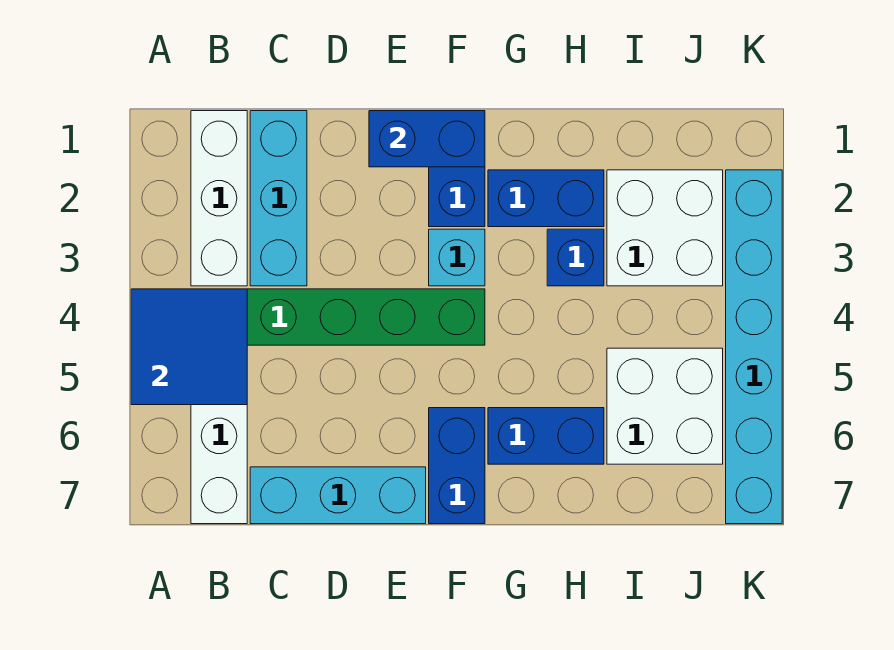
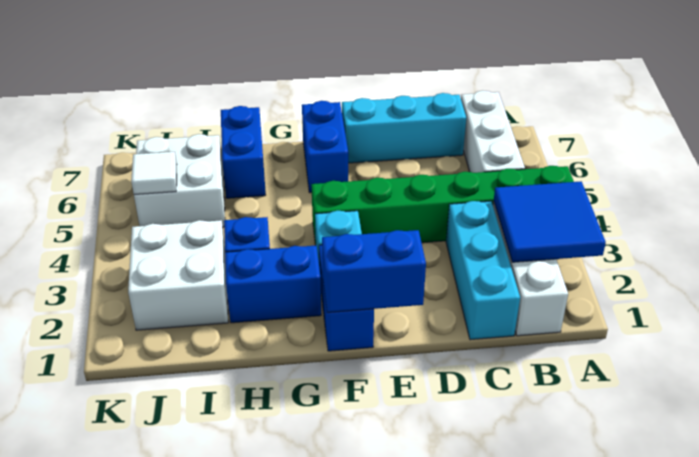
blue tile A4:B5 level 2 -> blue tile A2:B3 level 2
blue brick G6:H6 level 1 -> blue brick H6:H7 level 1
none -> white tile J5 level 2
cyan brick K2:K7 level 1 -> none

